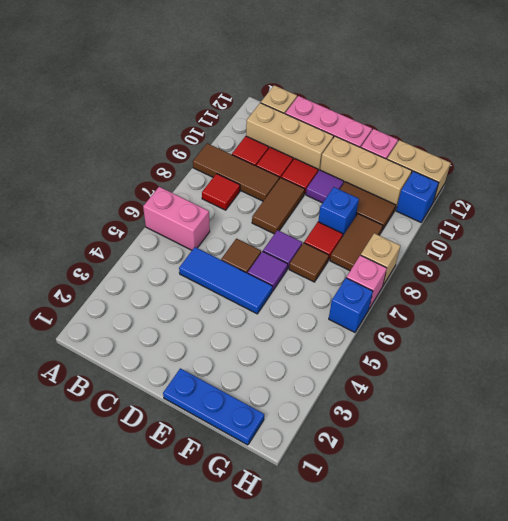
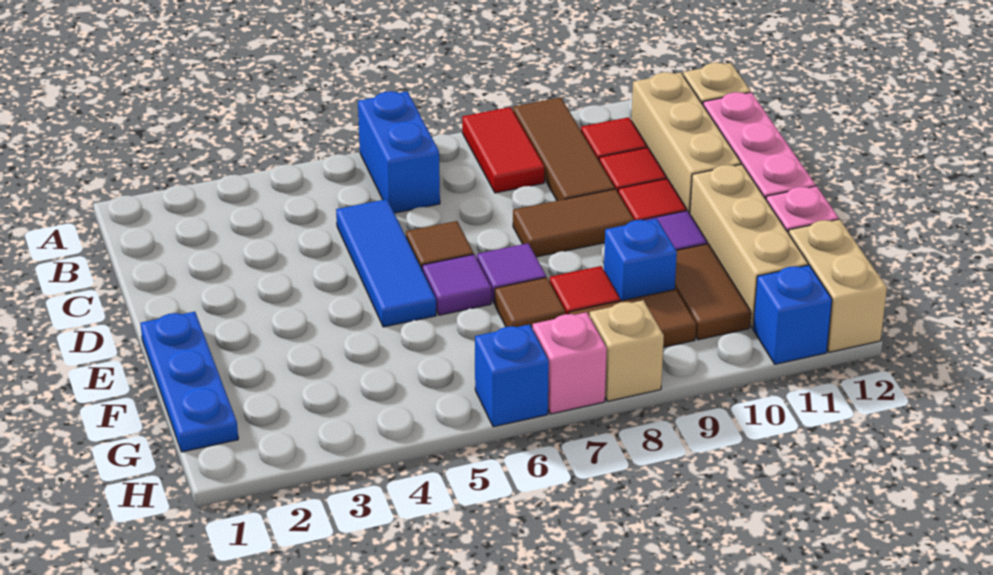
pink brick A6:B6 level 1 -> blue brick A6:B6 level 1
red tile B8 level 1 -> red tile A8:B8 level 1

